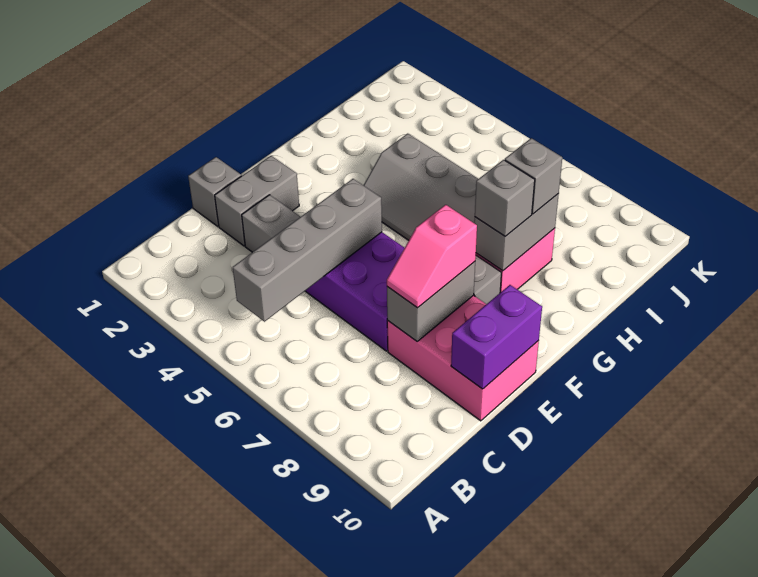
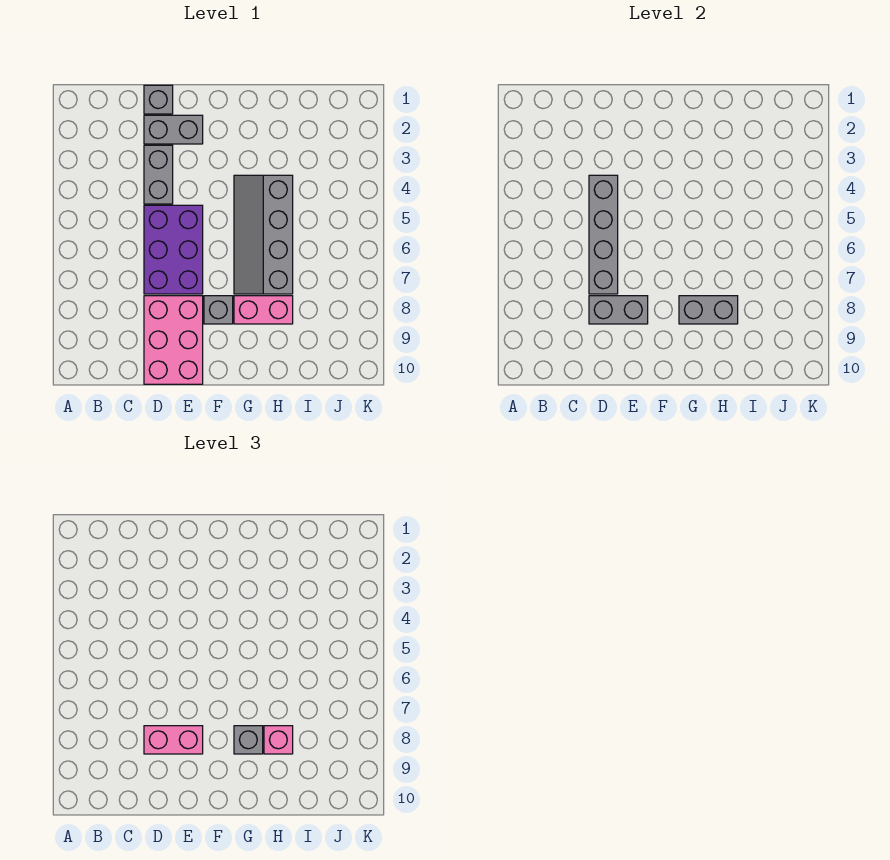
grey brick B5:E5 level 2 -> grey brick D4:D7 level 2
pink slope D8:E8 level 3 top E -> pink brick D8:E8 level 3
purple brick D10:E10 level 2 -> none
grey brick H8 level 3 -> pink brick H8 level 3

